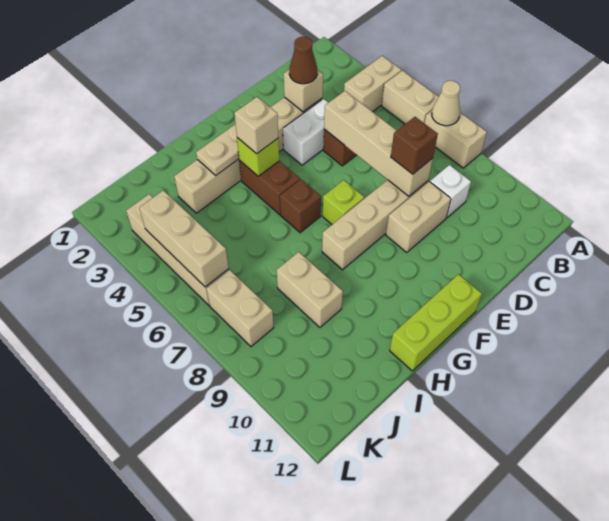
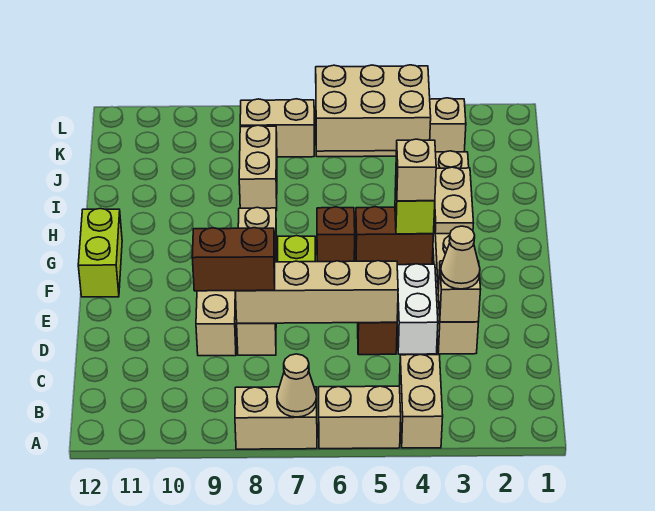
white brick C9 level 1 -> none
brown cone D3 level 3 -> tan cone D3 level 3
brown brick D8 level 3 -> brown brick D8:D9 level 3
lime brick F12:H12 level 1 -> lime brick F12:G12 level 1
tan brick I8:I9 level 1 -> tan brick I8:J8 level 1
tan brick K4:K6 level 2 -> tan brick J4:K6 level 2

